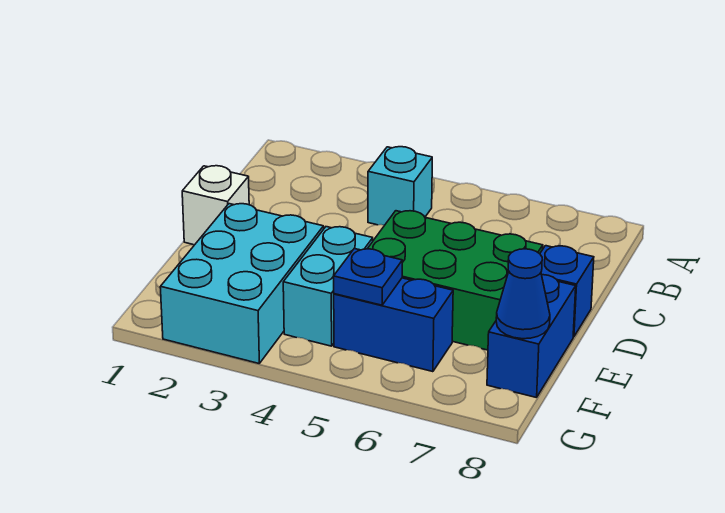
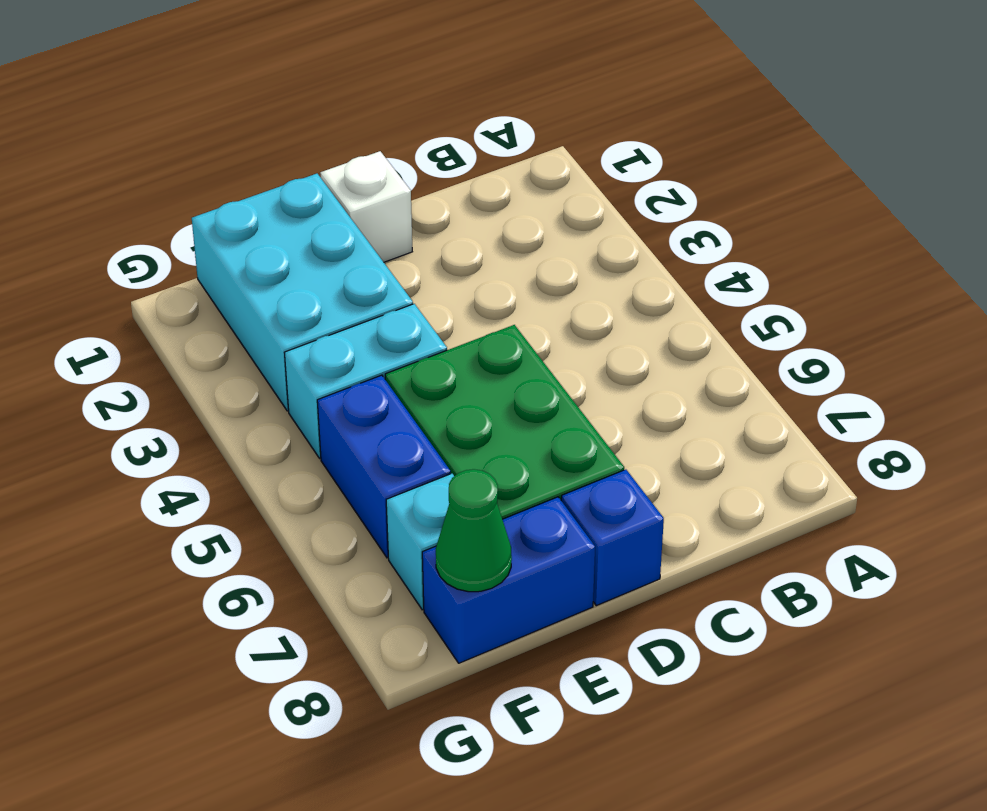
cyan brick B4 level 1 -> cyan brick F7 level 1
cyan brick E2:G3 level 1 -> cyan brick E1:F3 level 1
blue plate F5 level 2 -> none
blue cone F8 level 2 -> green cone F8 level 2

